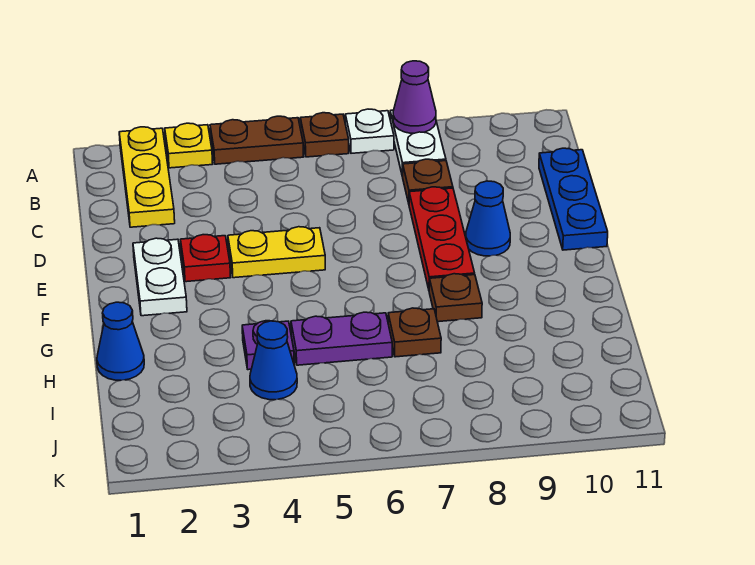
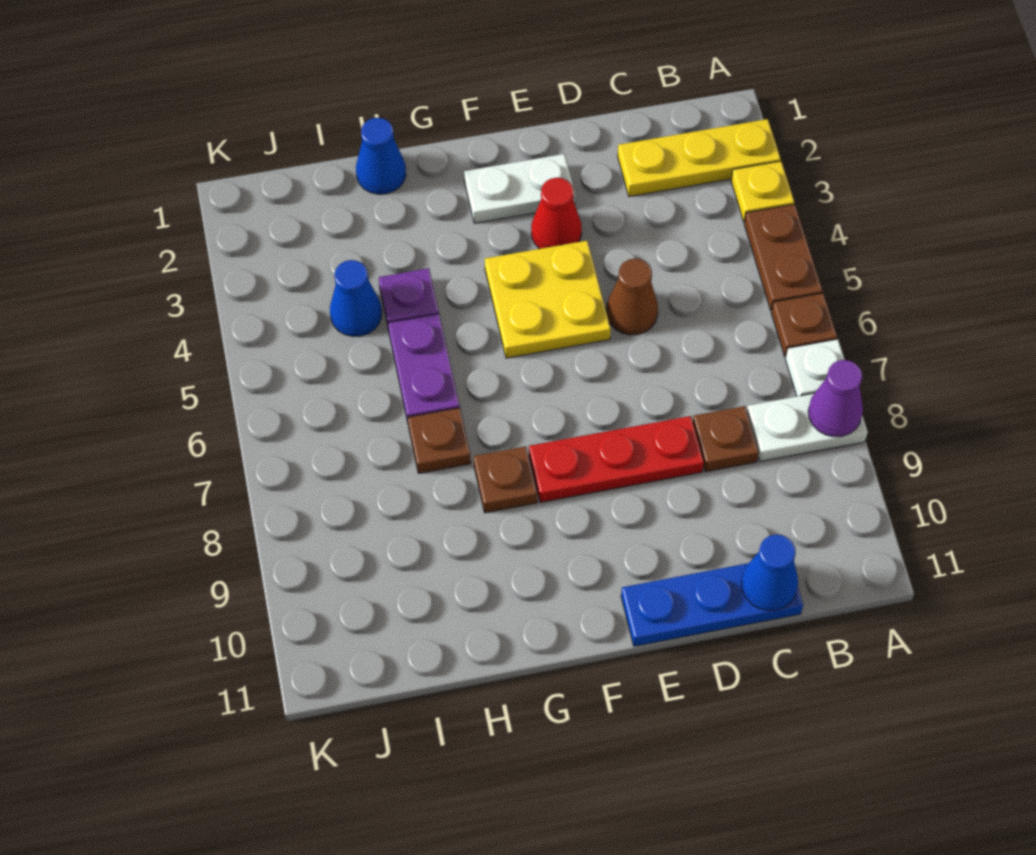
none -> brown cone D5 level 1
red plate E3 level 1 -> red cone E3 level 1
yellow plate E4:E5 level 1 -> yellow plate E4:F5 level 1
blue cone E9 level 1 -> blue cone C11 level 2

